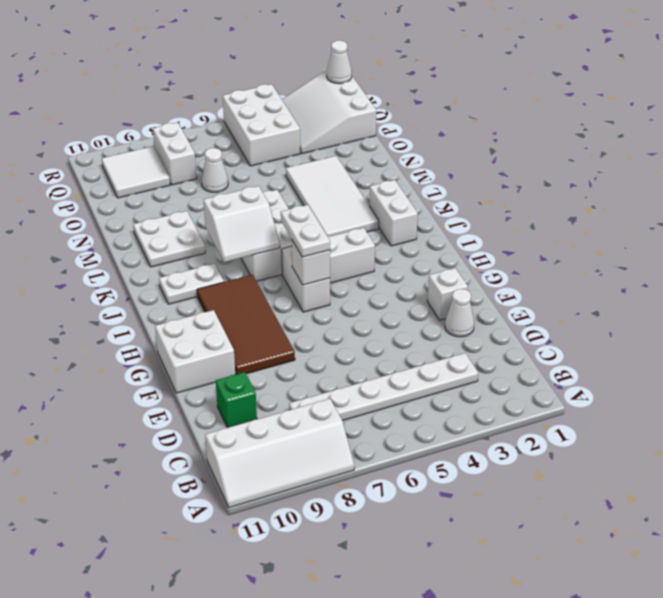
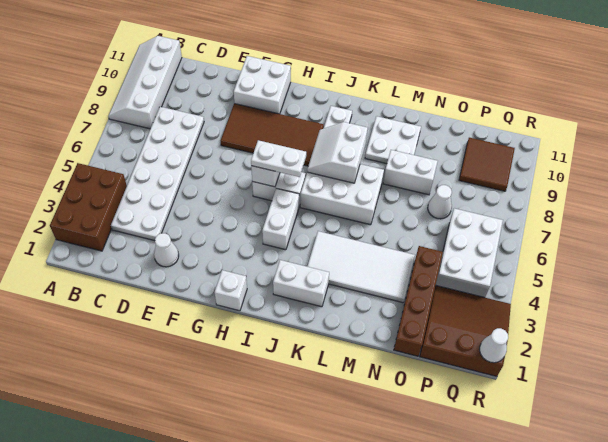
none -> brown brick A2:B4 level 1
white plate C3:C8 level 1 -> white plate C3:D8 level 1
green brick D10 level 1 -> none
white brick F2 level 1 -> white brick H1 level 1
none -> brown brick O1:O4 level 1
white slope P1:R3 level 1 top 1 -> brown slope P1:R3 level 1 top 1
white brick P4:R5 level 1 -> white brick P4:Q6 level 1
white brick P8:Q8 level 1 -> white brick M8:N8 level 1
white tile P9:Q10 level 1 -> brown tile P9:Q10 level 1

